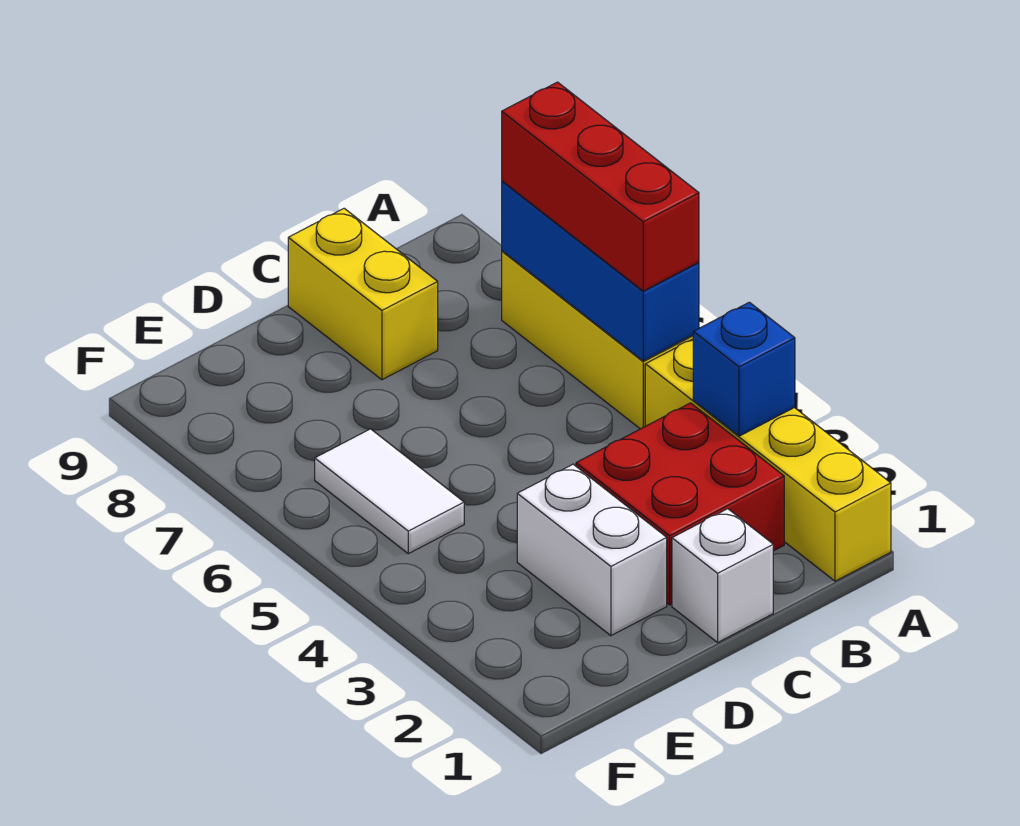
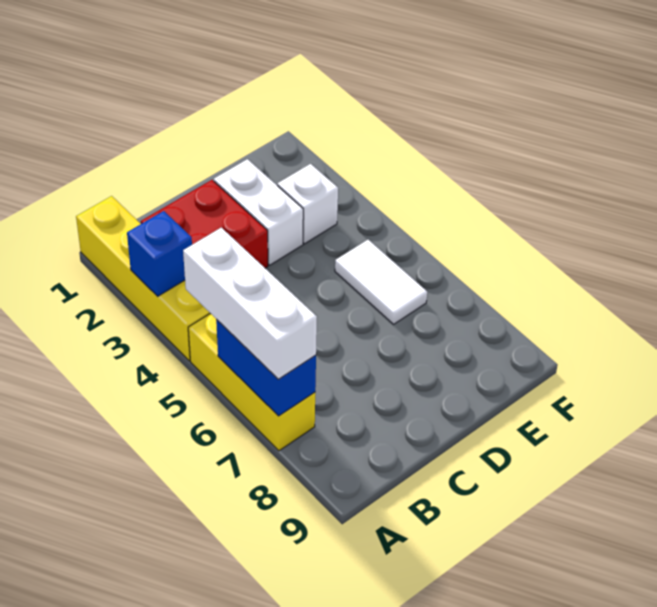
blue brick A5:A7 level 2 -> blue brick A6:A7 level 2
red brick A5:A7 level 3 -> white brick A5:A7 level 3
white brick C1 level 1 -> white brick E3 level 1
yellow brick C8:C9 level 1 -> none

